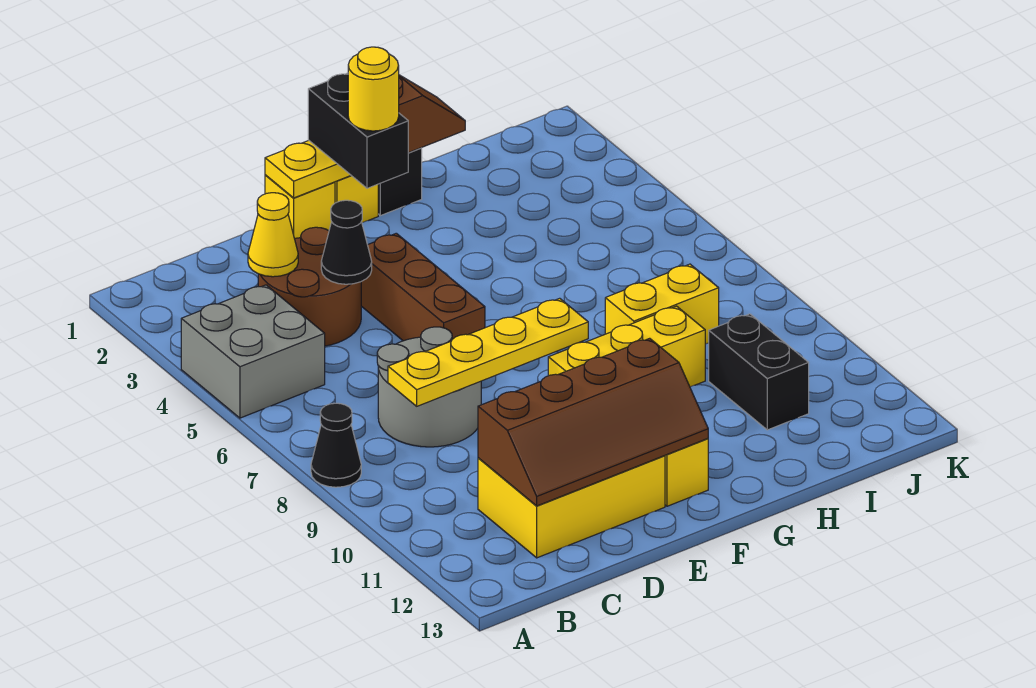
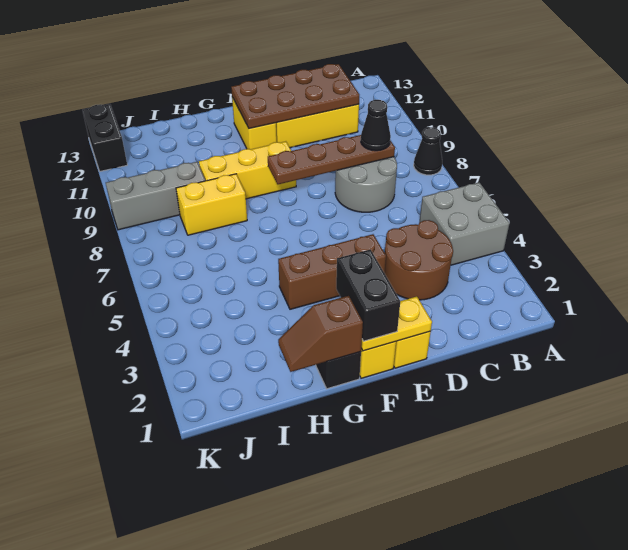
yellow cone C3 level 2 -> none
yellow plate C8:F8 level 2 -> brown plate C8:F8 level 2
brown slope C11:F12 level 2 top 11 -> brown plate C11:F12 level 2
black cone D4 level 2 -> black cone C8 level 3
brown brick E4:E6 level 1 -> brown brick E4:G4 level 1
yellow round brick F2 level 4 -> none
none -> grey brick I9:K9 level 1
black brick I10:I11 level 1 -> black brick K12:K13 level 1

